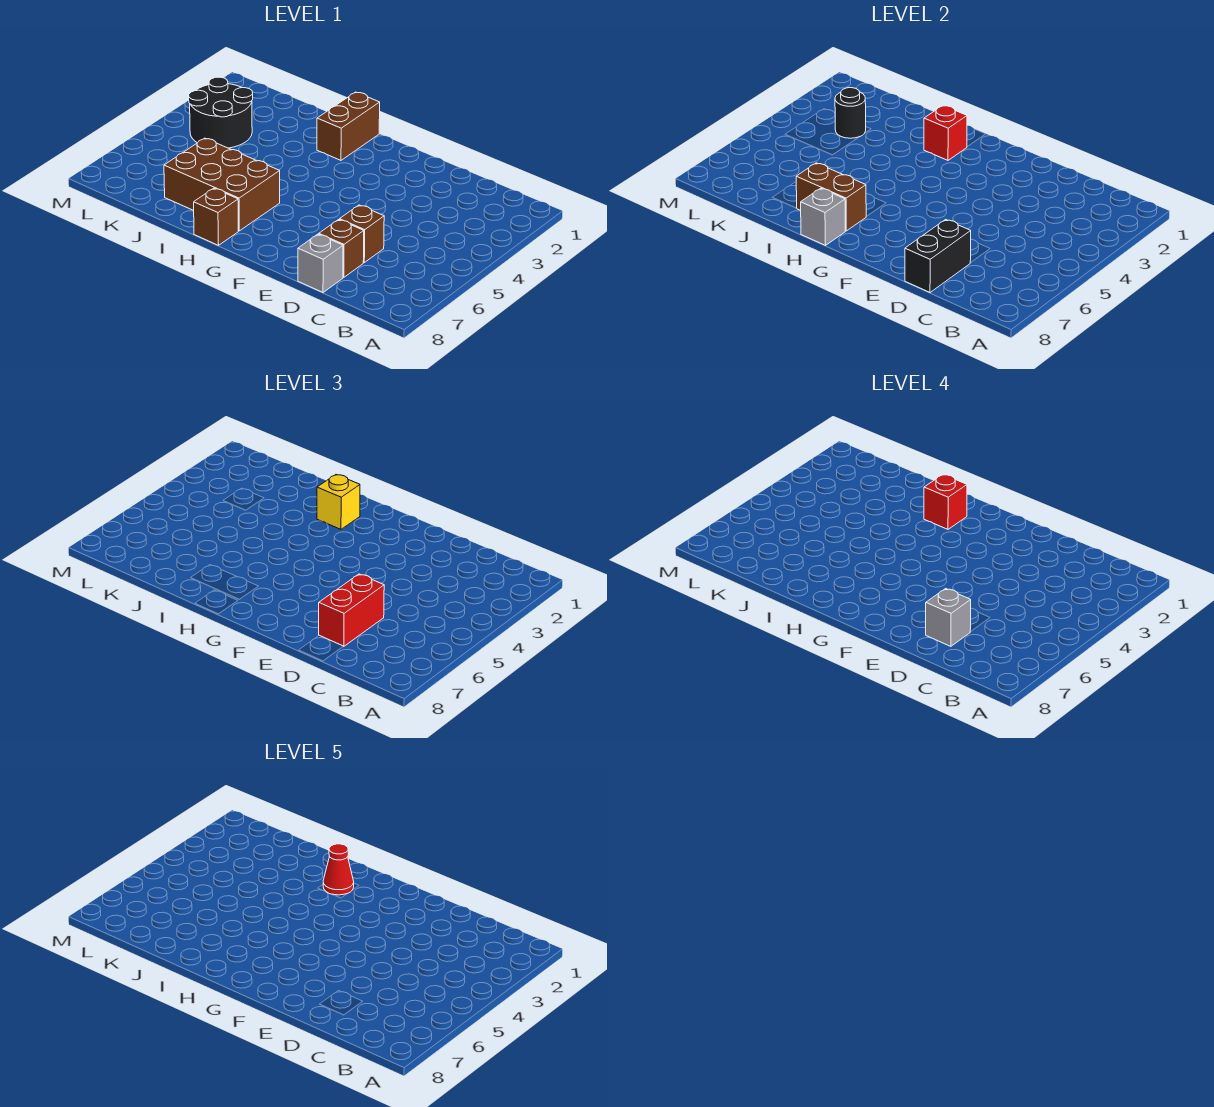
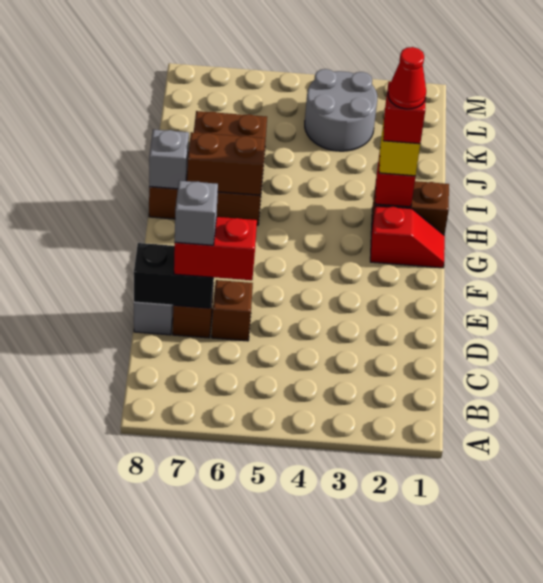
none -> red slope G1:G2 level 1 top 2
brown brick H7:I7 level 2 -> brown brick H6:H7 level 2
black round brick K3:L4 level 1 -> grey round brick K3:L4 level 1
black round brick K3 level 2 -> none

